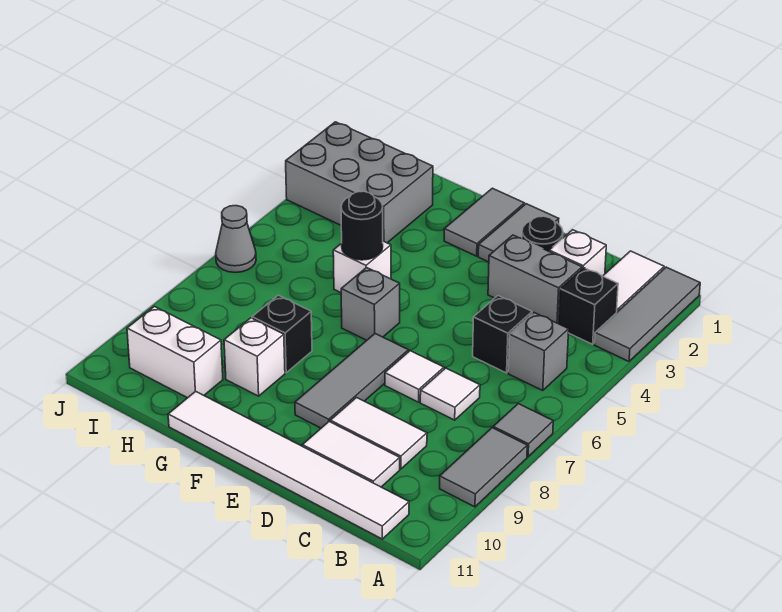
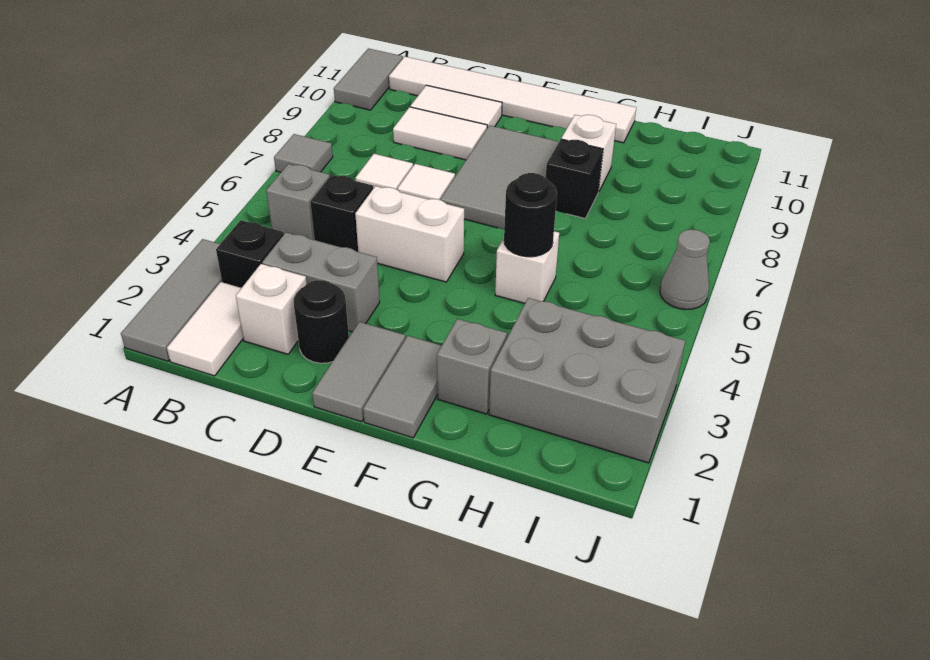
grey tile A8:A9 level 1 -> grey tile A10:A11 level 1
grey tile E7:E9 level 1 -> grey tile E7:F9 level 1
grey brick F6 level 1 -> grey brick G2 level 1
white brick H10:I10 level 1 -> white brick D5:E5 level 1

